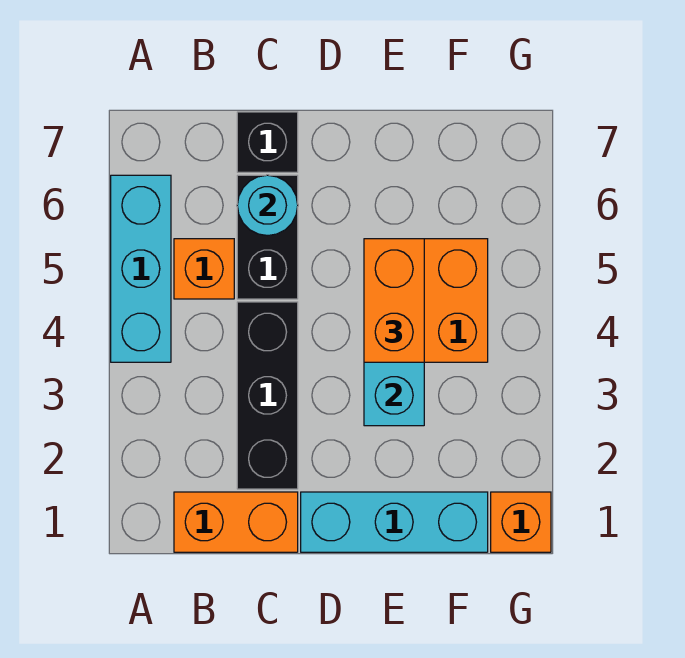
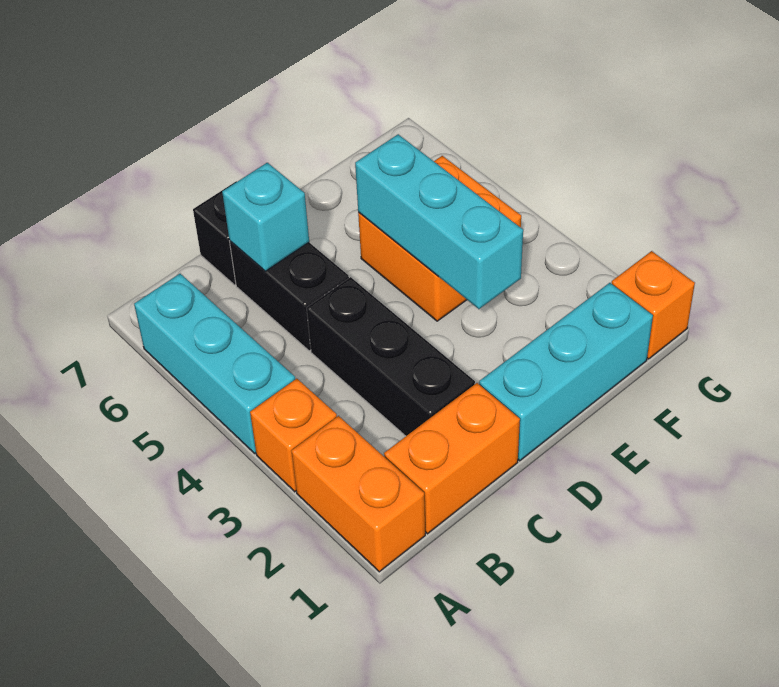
orange brick B5 level 1 -> orange brick A3 level 1
cyan round brick C6 level 2 -> cyan brick C6 level 2
orange brick E4:E5 level 3 -> orange brick A1:A2 level 1

